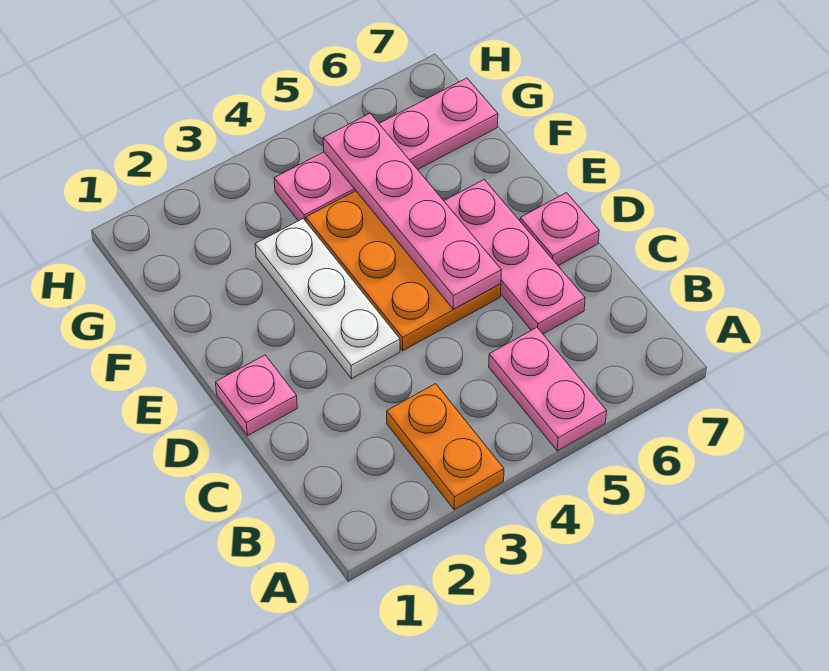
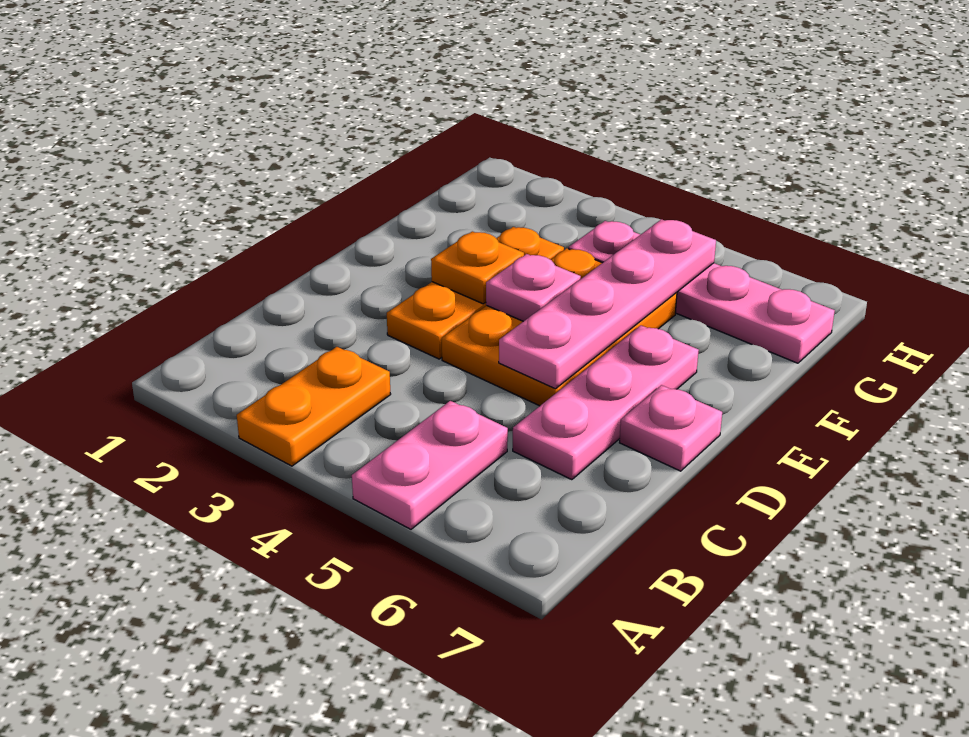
pink plate D1 level 1 -> pink plate E4 level 2
white plate D3:F3 level 1 -> orange plate D3:F3 level 1
none -> orange plate E3 level 2

